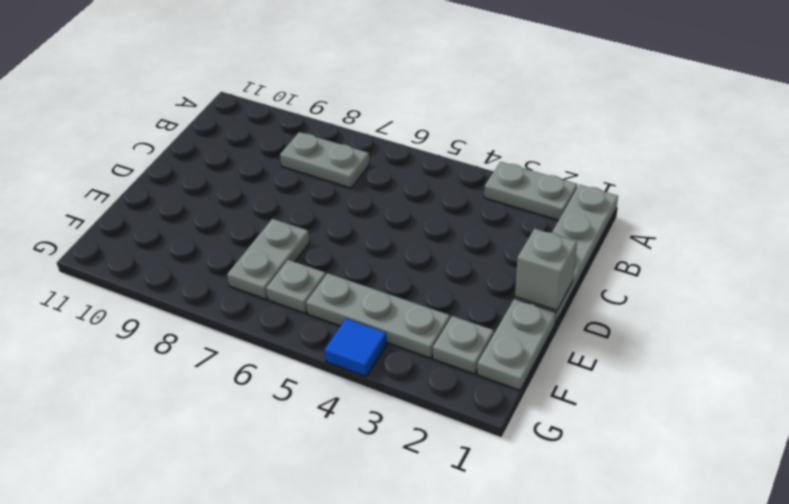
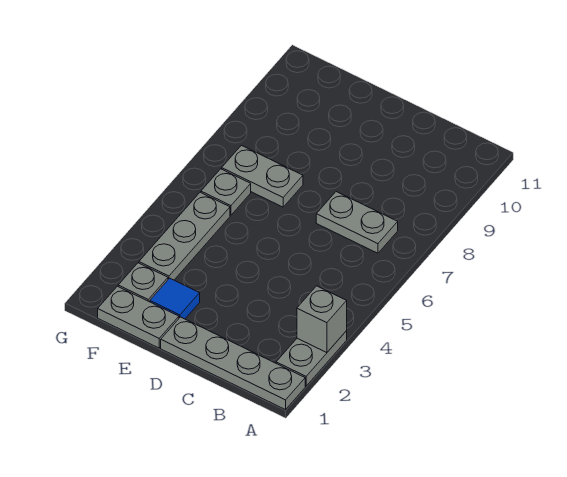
grey plate B7:B8 level 1 -> grey plate B7:C7 level 1
grey brick D1 level 2 -> grey brick A3 level 2
blue tile G4 level 1 -> blue tile E2 level 1

